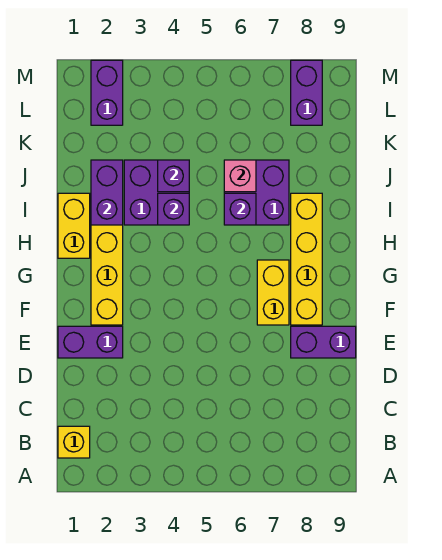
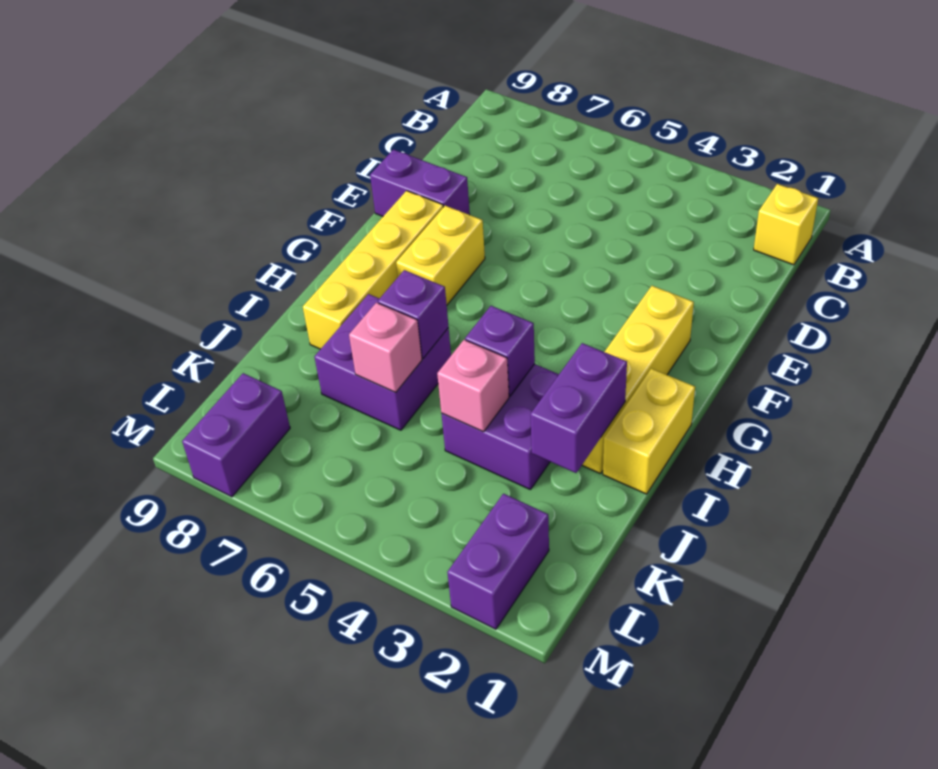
purple brick E1:E2 level 1 -> none
purple brick J4 level 2 -> pink brick J4 level 2

